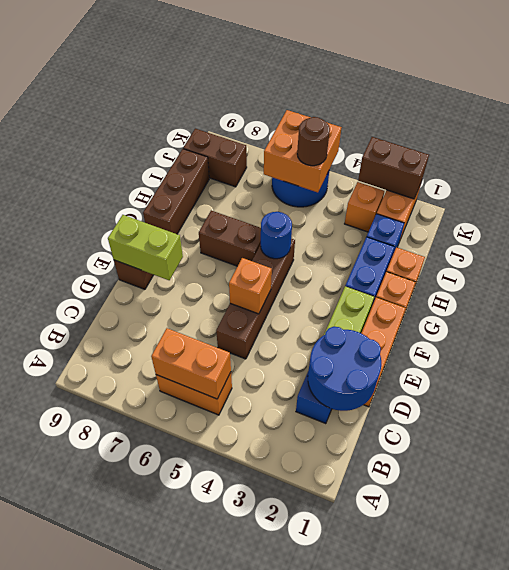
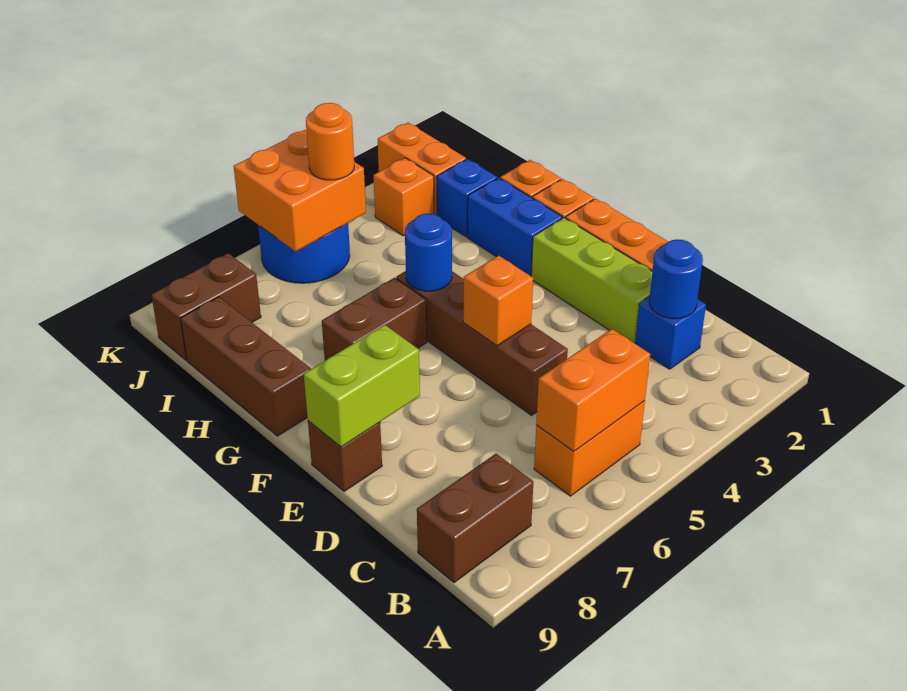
blue round brick C1:D2 level 2 -> blue round brick C2 level 2
brown round brick J5 level 3 -> orange round brick J5 level 3
brown brick K2:K3 level 2 -> brown brick B8:B9 level 1

